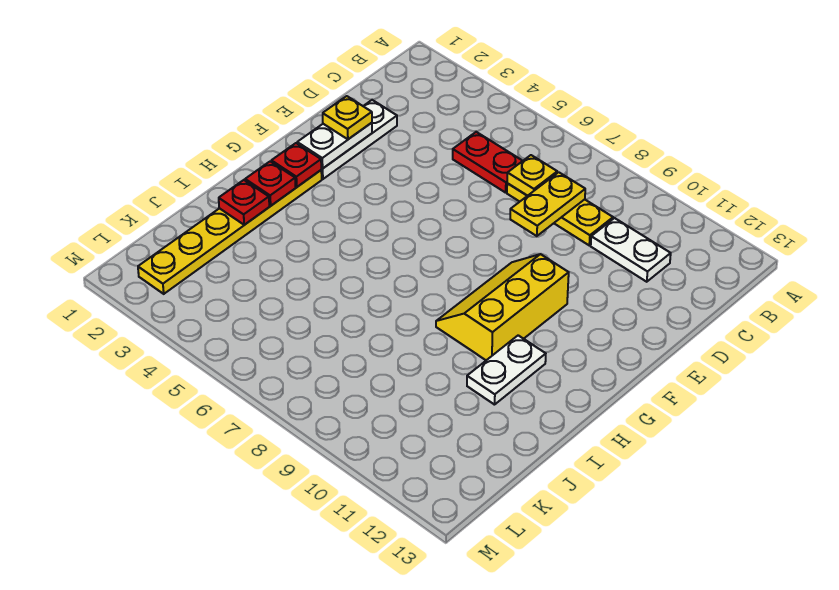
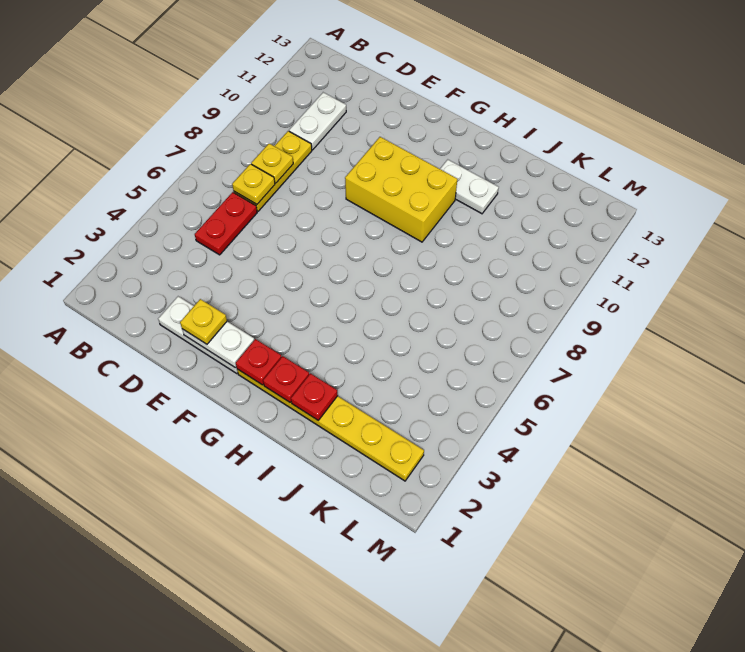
yellow plate C8:D8 level 2 -> yellow plate C8 level 2
yellow slope F9:H10 level 1 top 10 -> yellow brick F9:H10 level 1

